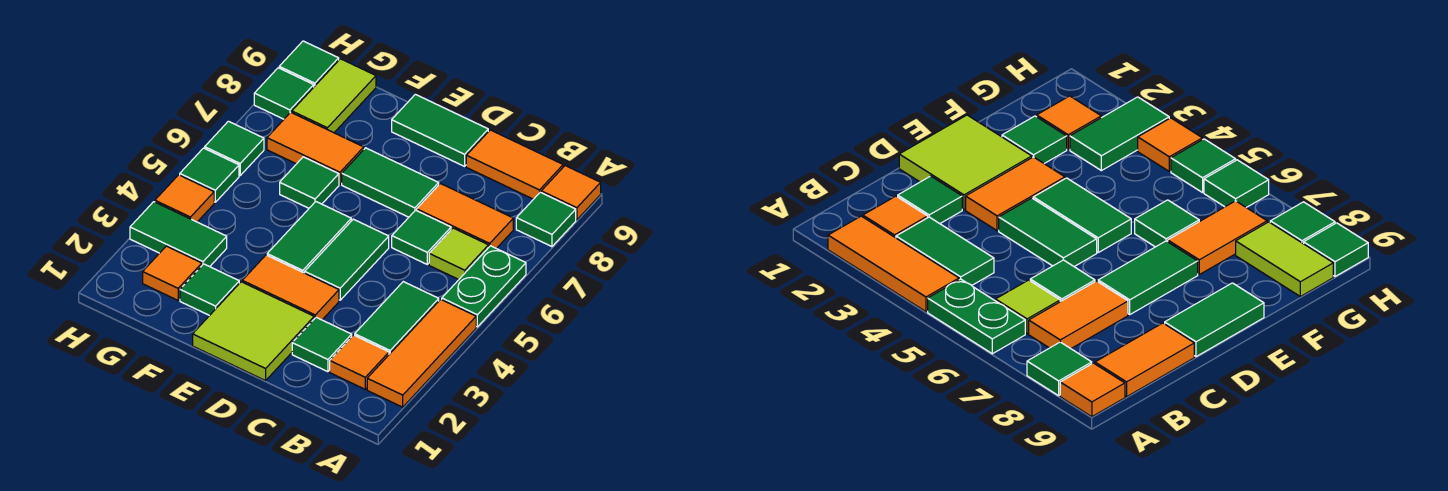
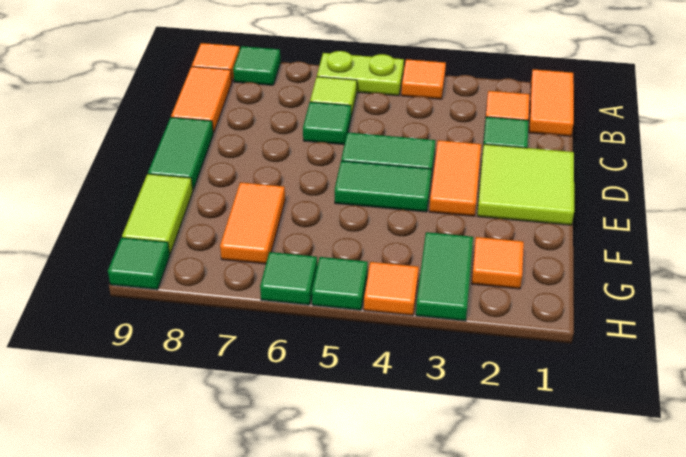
orange tile A2:A4 level 1 -> orange tile A4 level 1
green plate A5:A6 level 1 -> lime plate A5:A6 level 1
green tile B3:B4 level 1 -> none
orange tile B7:C7 level 1 -> orange tile A1:B1 level 1
green tile D7:E7 level 1 -> none
green tile F2 level 1 -> none
green tile F6 level 1 -> none
lime tile G8:G9 level 1 -> lime tile F9:G9 level 1
green tile H8 level 1 -> none

